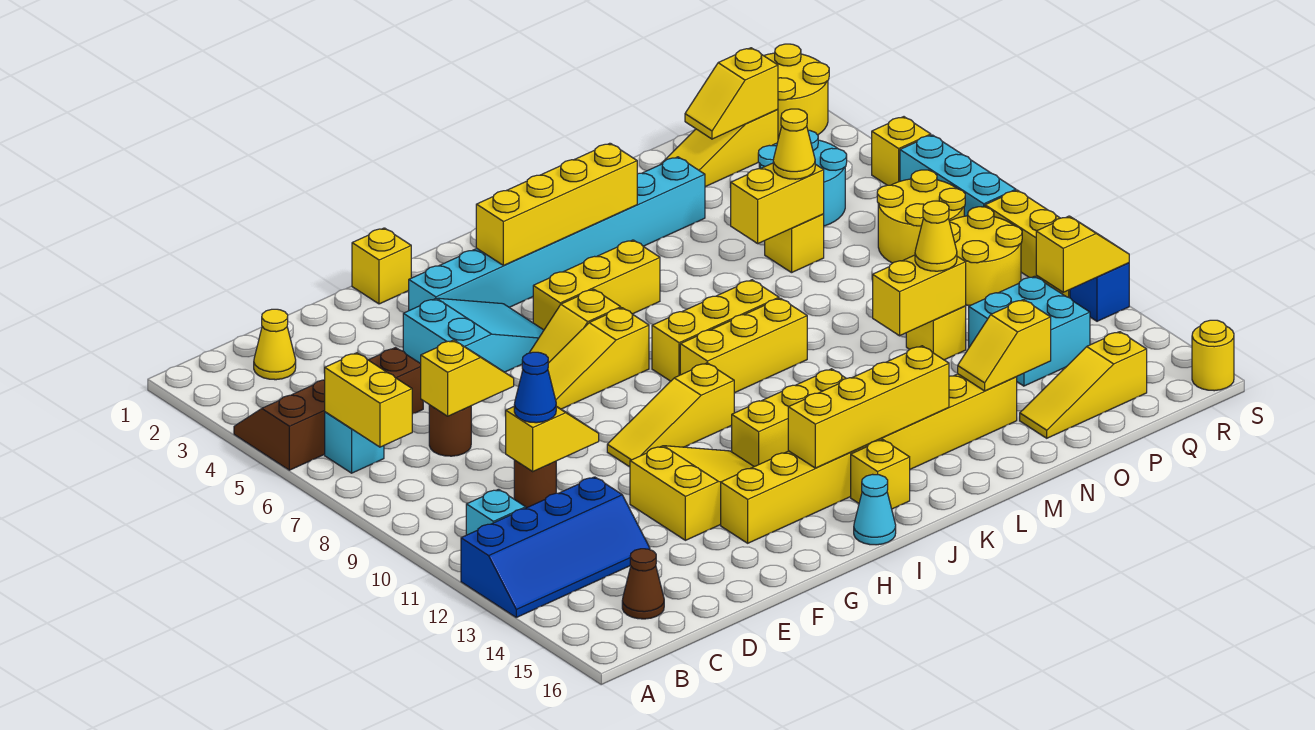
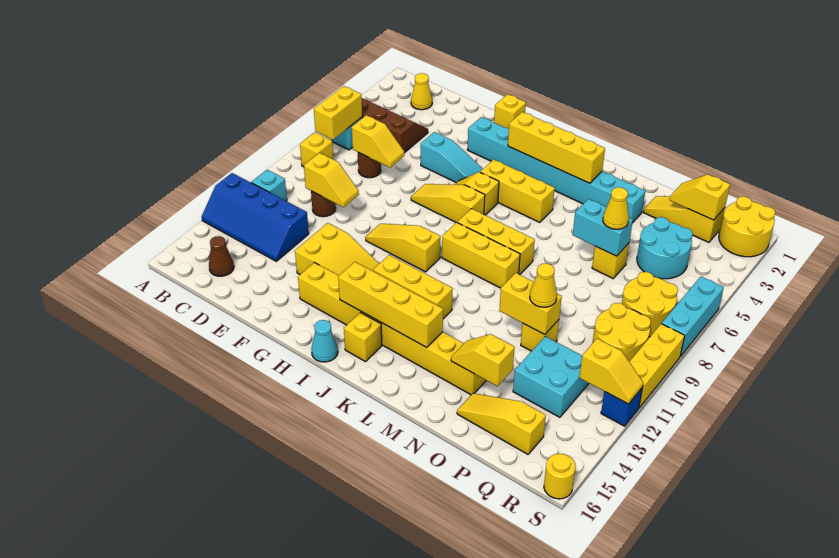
blue cone D10 level 3 -> none
cyan slope F4:H5 level 1 top F -> cyan slope F5:H5 level 1 top F
yellow brick N6:O6 level 2 -> cyan brick N6:O6 level 2
yellow brick S5 level 1 -> yellow brick B8 level 1

